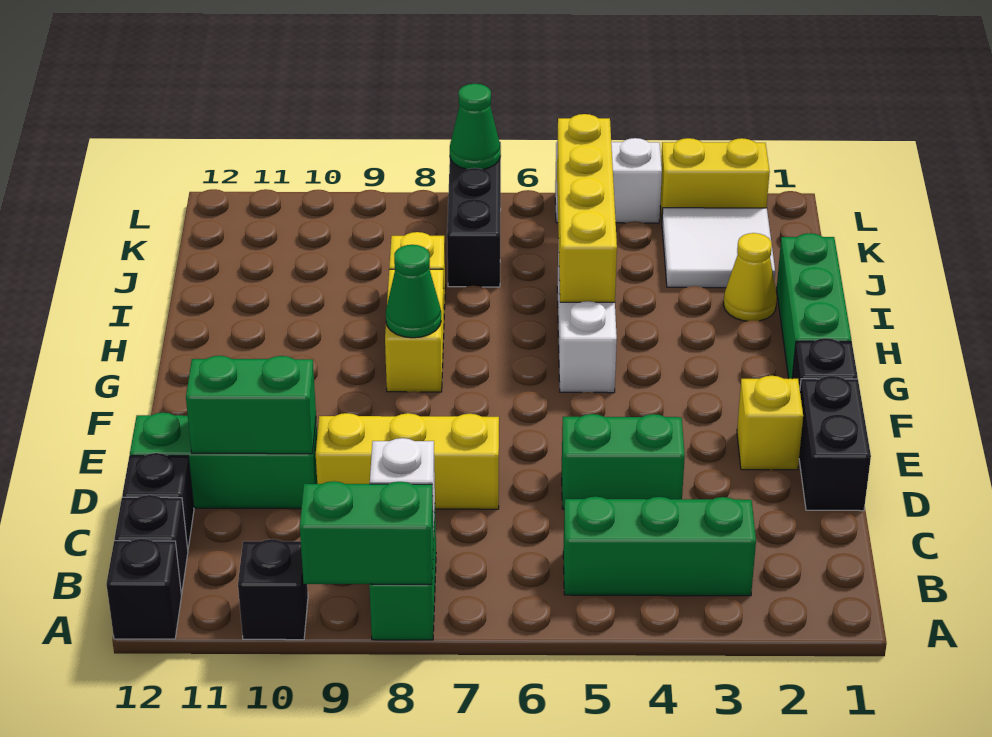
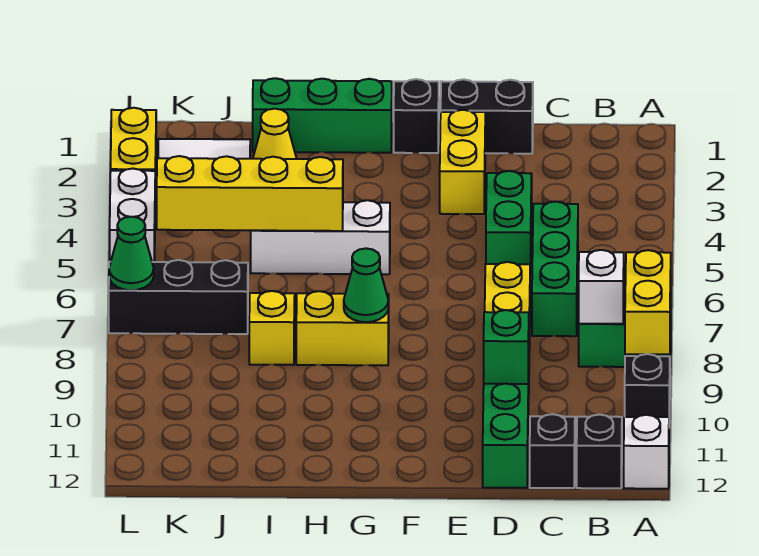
green brick A8:A9 level 2 -> yellow brick A8:A9 level 2
black brick A12 level 1 -> white brick A12 level 1
green brick B3:B5 level 1 -> green brick C5:C7 level 1
green brick D10:D11 level 2 -> green brick D10 level 2
yellow brick E2 level 1 -> yellow brick E2:E3 level 1

